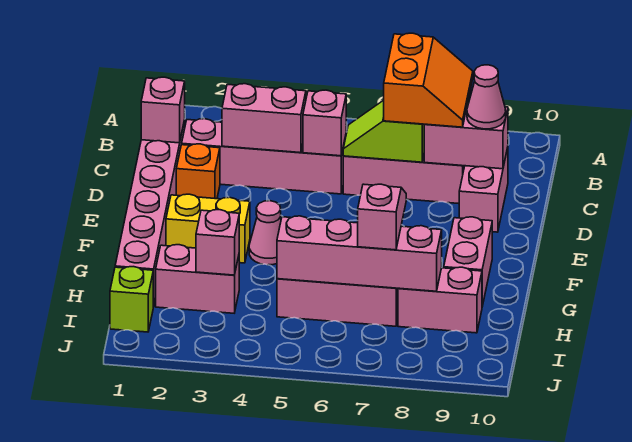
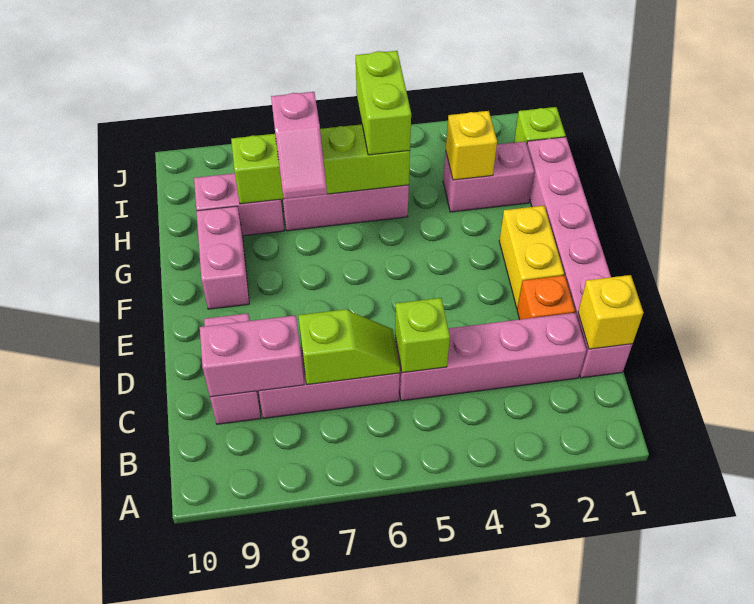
orange slope B7:C8 level 3 top 7 -> none
pink brick C1 level 2 -> yellow brick C1 level 2
pink brick C3:C4 level 2 -> none
pink brick C5 level 2 -> lime brick C5 level 2
pink cone C9 level 3 -> none
yellow brick F2:F3 level 1 -> yellow brick E2:F2 level 1
pink cone F4 level 1 -> none
pink brick H3 level 2 -> yellow brick H3 level 2
pink brick H5:H8 level 2 -> lime brick H5:H8 level 2
none -> lime brick H5:I5 level 3

